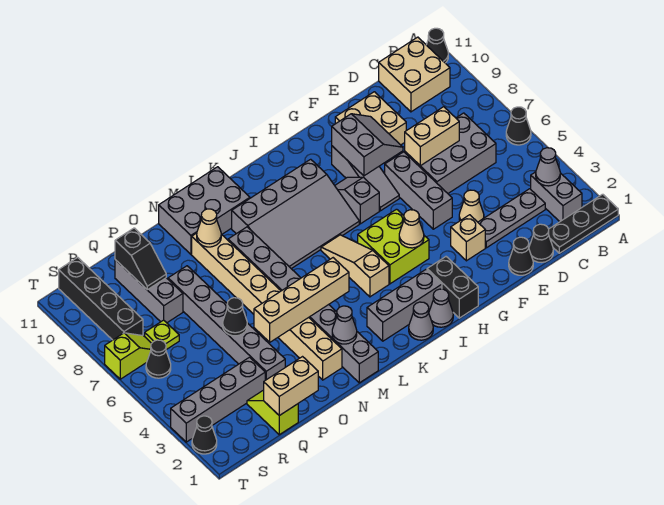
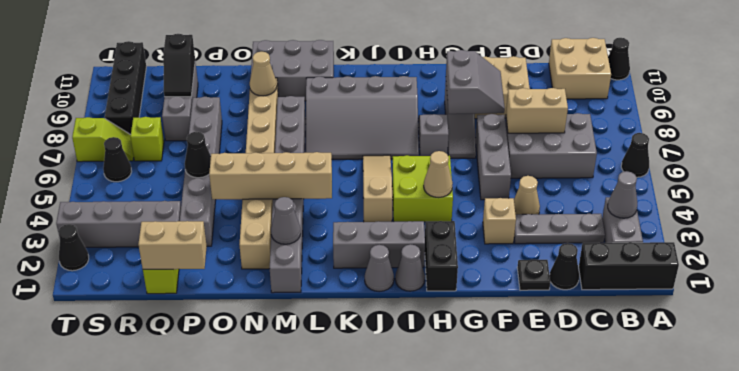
black plate A1:C1 level 1 -> black brick A1:C1 level 1
black cone E1 level 1 -> black plate E1 level 1
lime plate R7 level 1 -> lime brick R7 level 1

